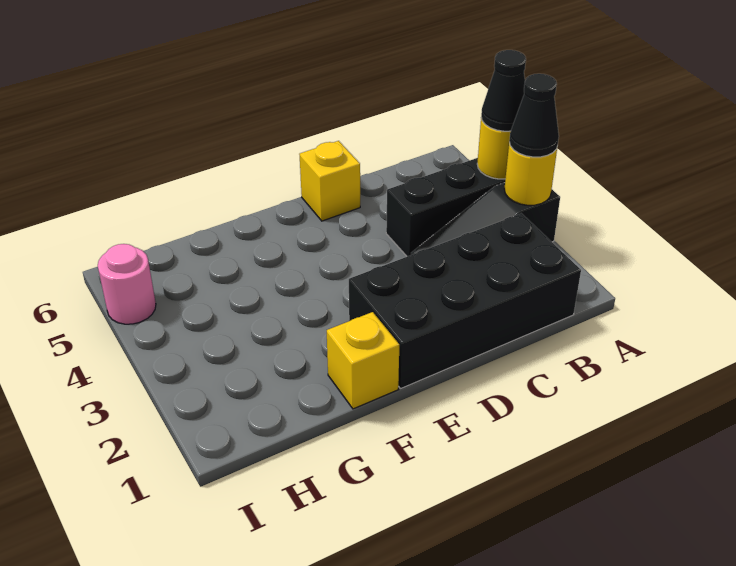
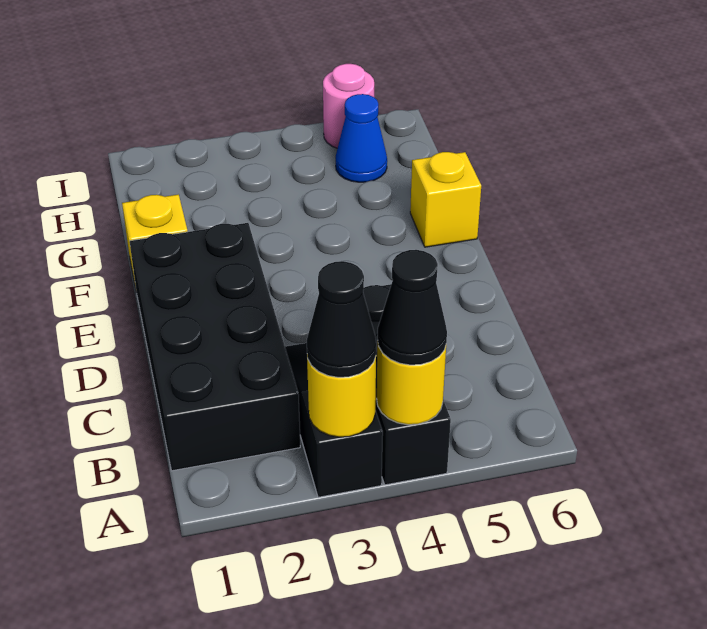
yellow brick D6 level 1 -> yellow brick F6 level 1
none -> blue cone H5 level 1

